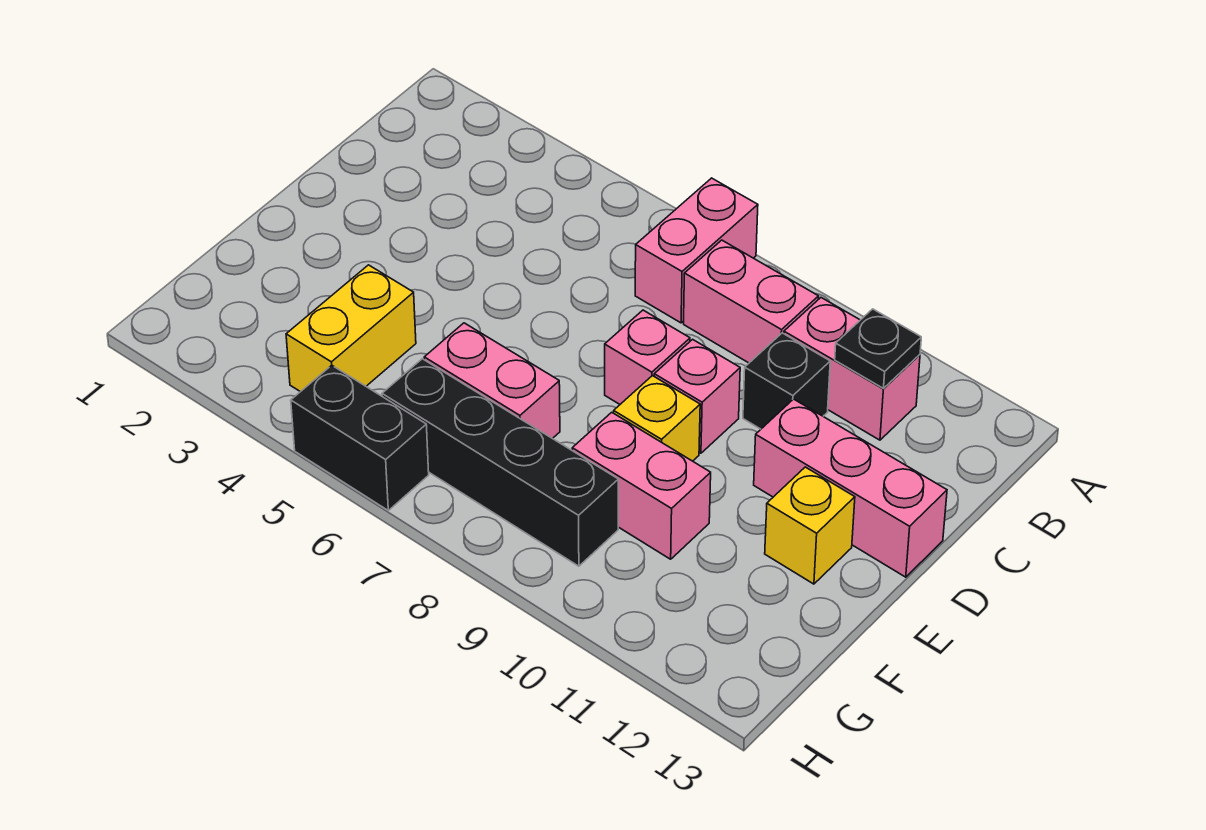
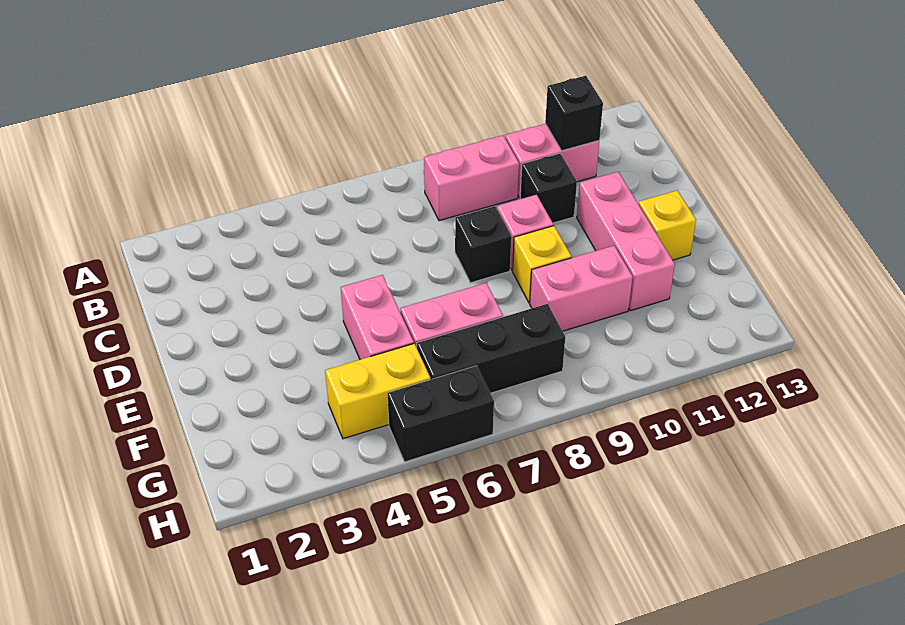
pink brick A7:B7 level 1 -> pink brick E5:F5 level 1
black plate B11 level 2 -> black brick B11 level 2
pink brick D8 level 1 -> black brick D8 level 1
pink brick D11:D13 level 1 -> pink brick D11:F11 level 1
yellow brick F4:G4 level 1 -> yellow brick G4:G5 level 1
black brick G6:G9 level 1 -> black brick G6:G8 level 1

